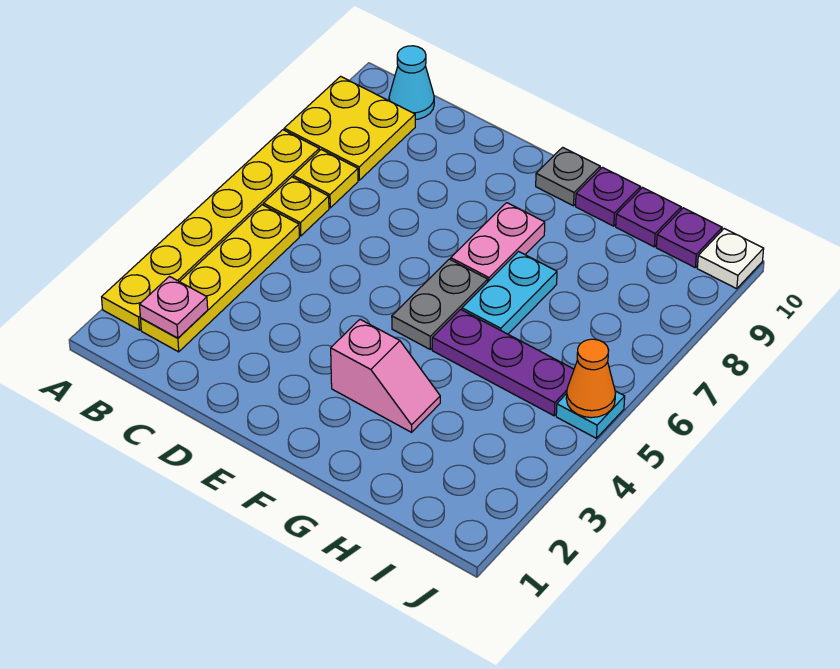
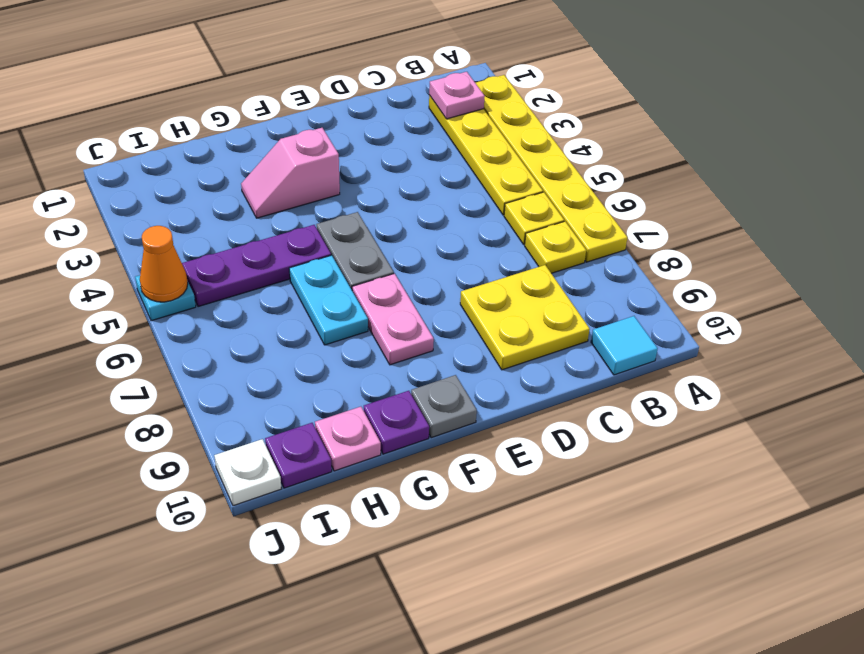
yellow plate A8:B9 level 1 -> yellow plate C8:D9 level 1
cyan cone B10 level 1 -> cyan tile B10 level 1
purple plate H10 level 1 -> pink plate H10 level 1

